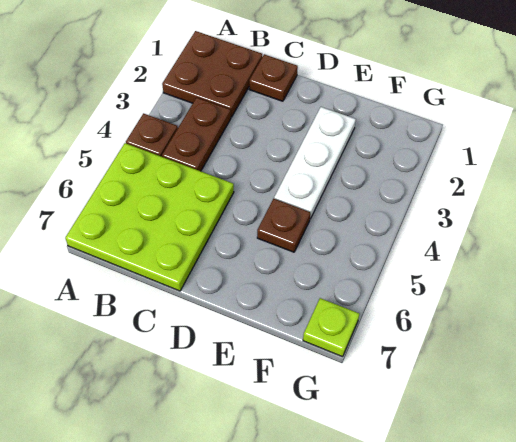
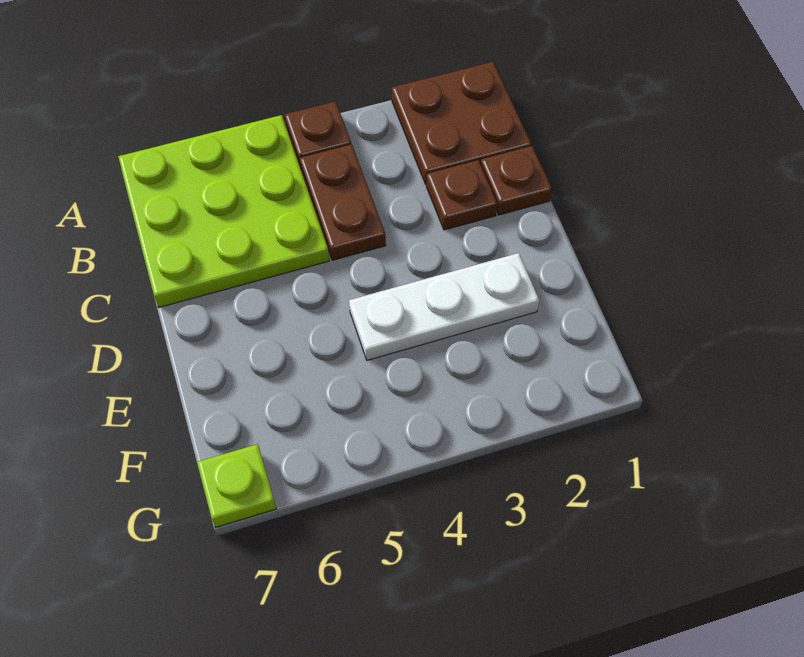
brown plate B3:B4 level 1 -> brown plate B4:C4 level 1
brown plate E5 level 1 -> brown plate C2 level 1

